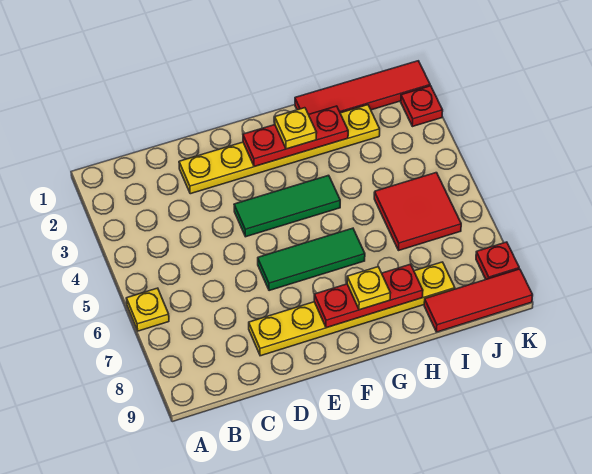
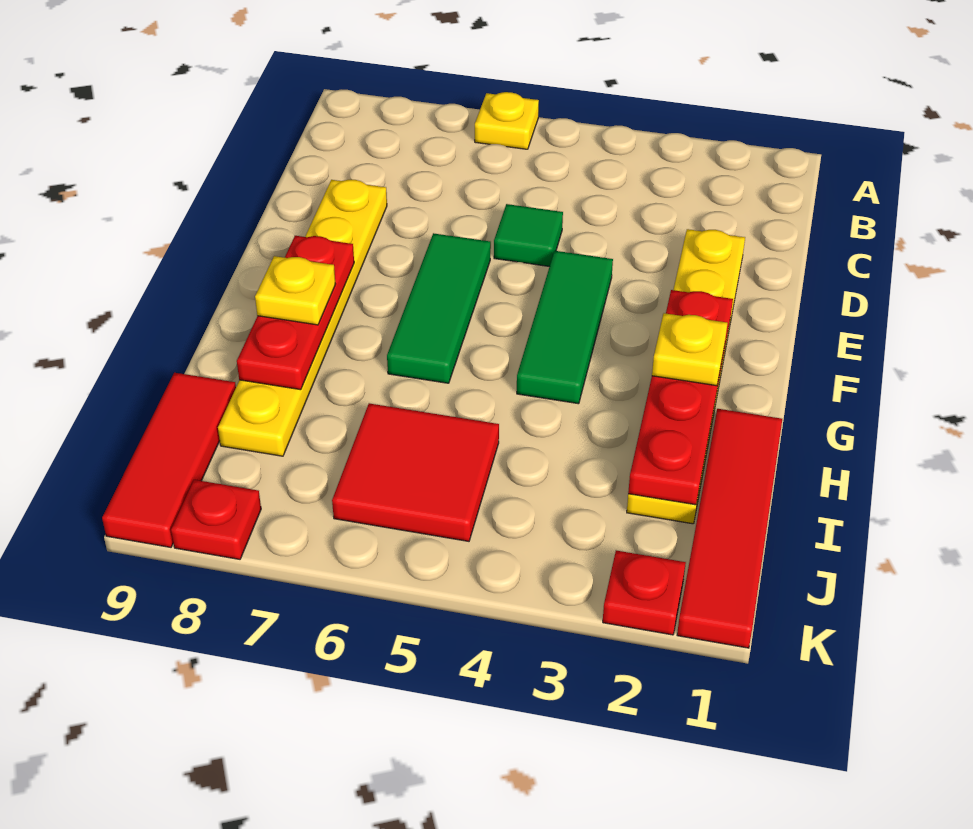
none -> green tile D5 level 1
red plate F2:H2 level 2 -> red plate F2:I2 level 2

